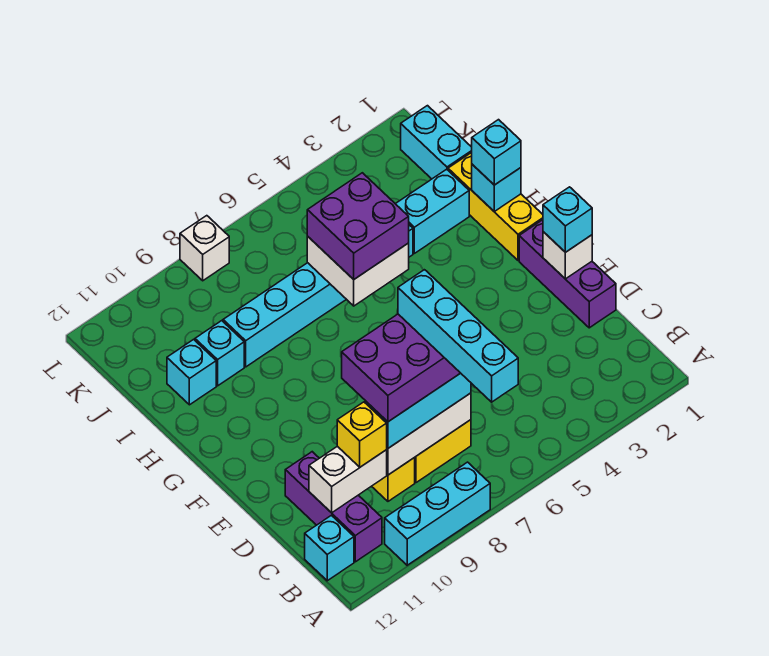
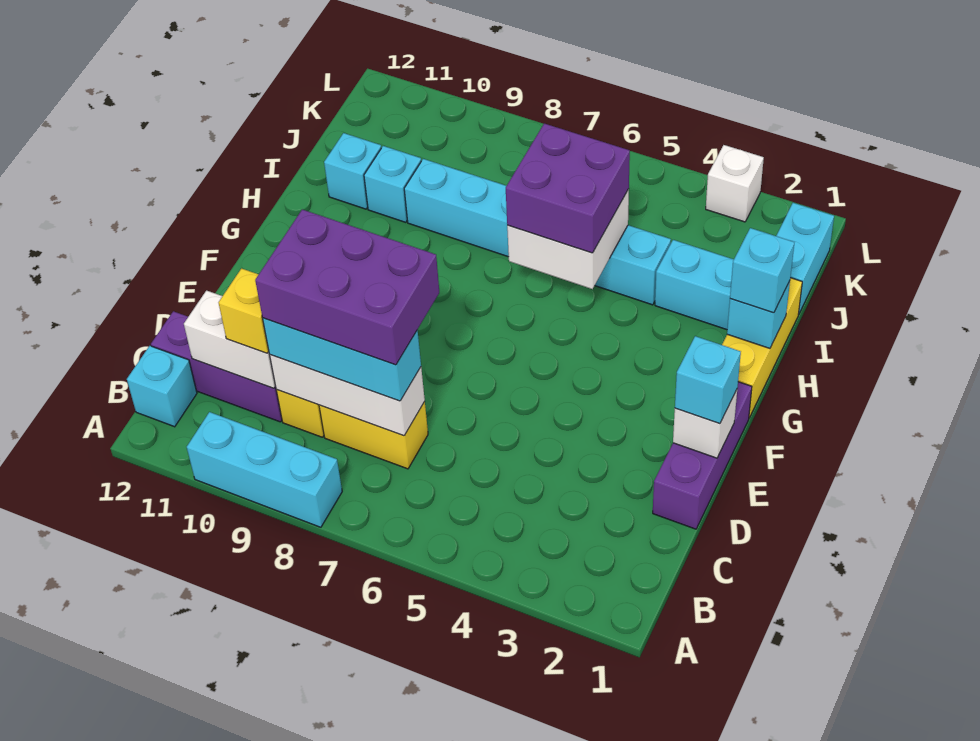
cyan brick A7:D7 level 5 -> none
purple brick B11:D11 level 1 -> purple brick C10:C12 level 1
white brick L8 level 1 -> white brick L3 level 1

